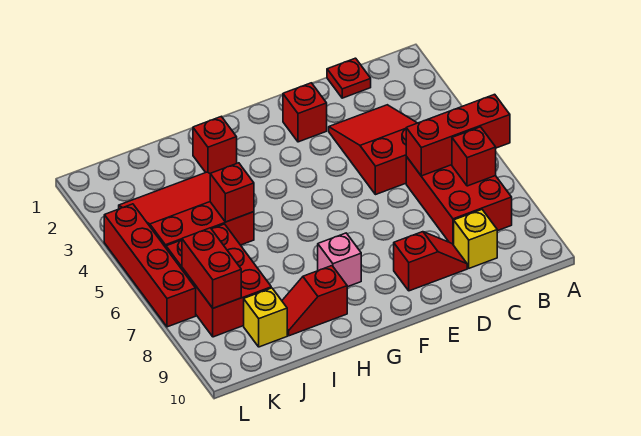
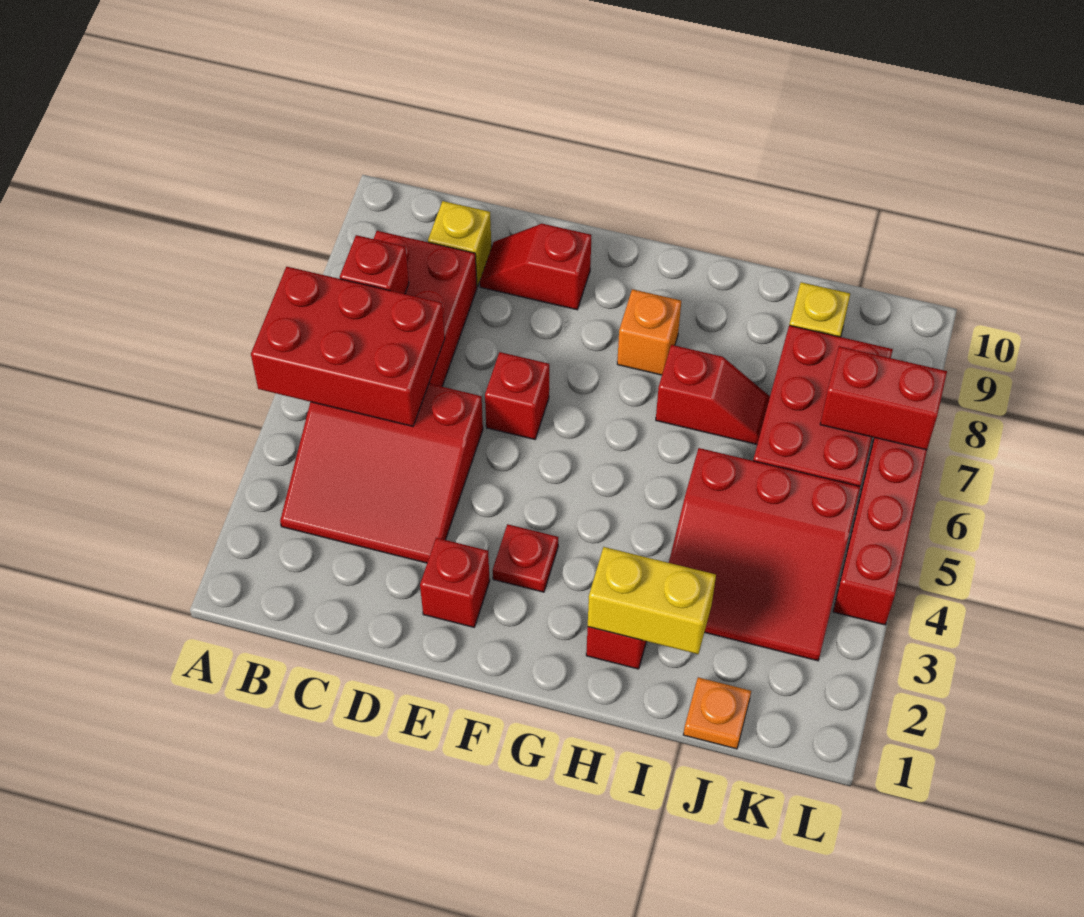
red brick A6:C6 level 2 -> red brick A5:C6 level 2
red plate C1 level 1 -> red plate F3 level 1
red slope C3:D5 level 1 top 5 -> red slope B3:D5 level 1 top 5
pink brick G8 level 1 -> orange brick G8 level 1
none -> yellow brick H2:I2 level 2
red slope H9:I9 level 1 top H -> red slope H7:I7 level 1 top H
red brick I5 level 2 -> red brick E6 level 1
none -> orange plate J1 level 1
red brick K7:K8 level 2 -> red brick K7:L7 level 2

